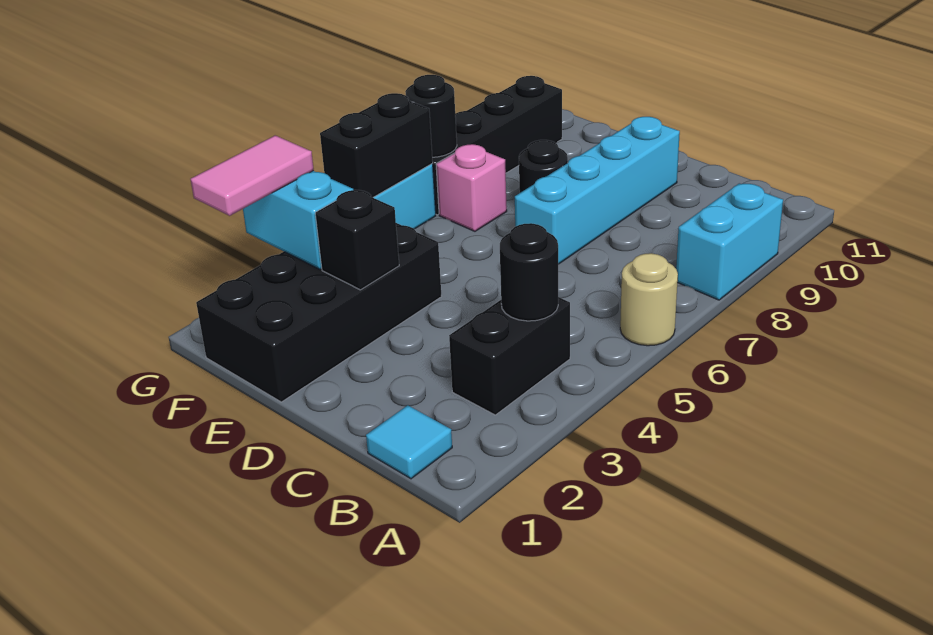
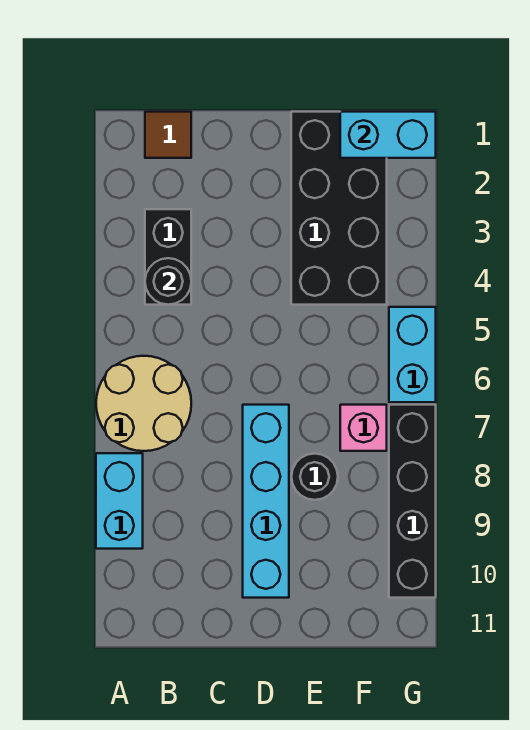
tan round brick A6 level 1 -> tan round brick A6:B7 level 1
cyan tile B1 level 1 -> brown tile B1 level 1
black brick E3 level 2 -> none
cyan brick F3:G3 level 2 -> cyan brick F1:G1 level 2
pink tile G2:G3 level 3 -> none
black brick G5:G6 level 2 -> none
black round brick G7 level 2 -> none

